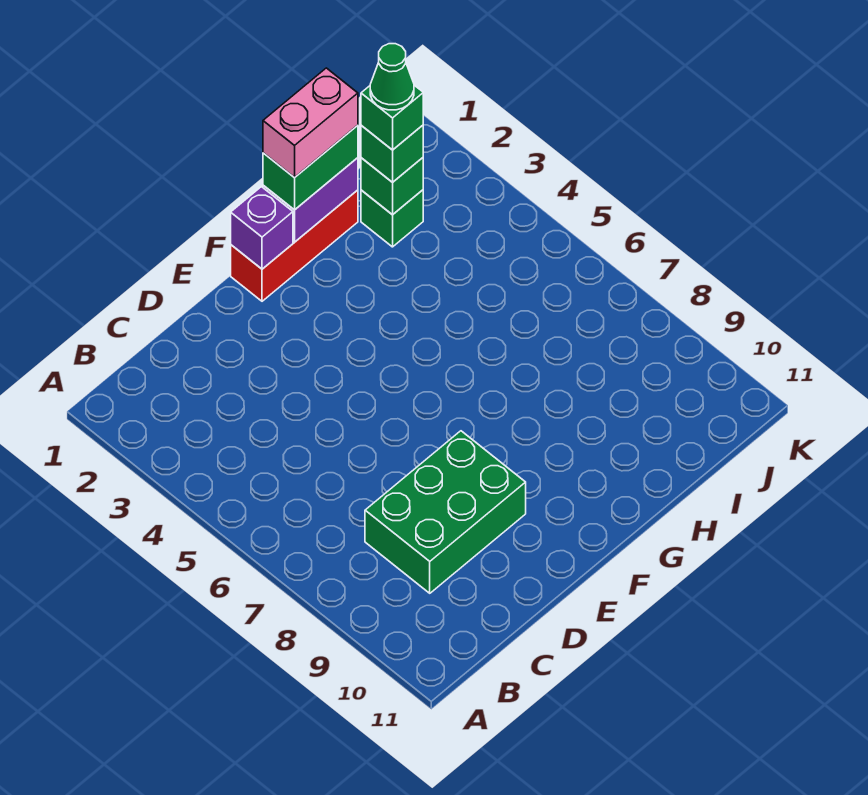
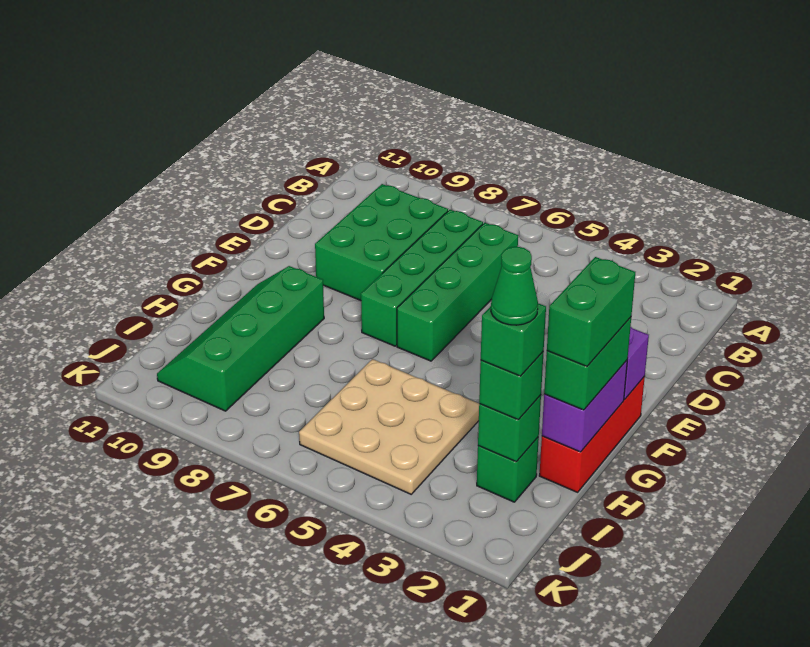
none -> green brick C6:F6 level 1
none -> green brick C7:F7 level 1
pink brick G1:H1 level 4 -> green brick G1:H1 level 4
none -> green slope G9:J10 level 1 top 9
none -> tan plate H4:J6 level 1

